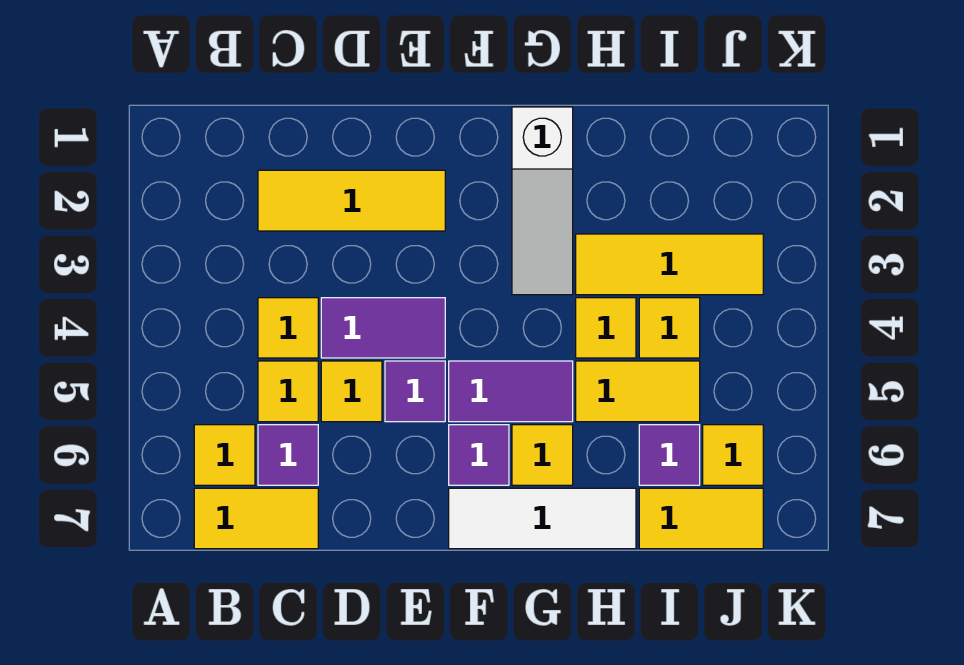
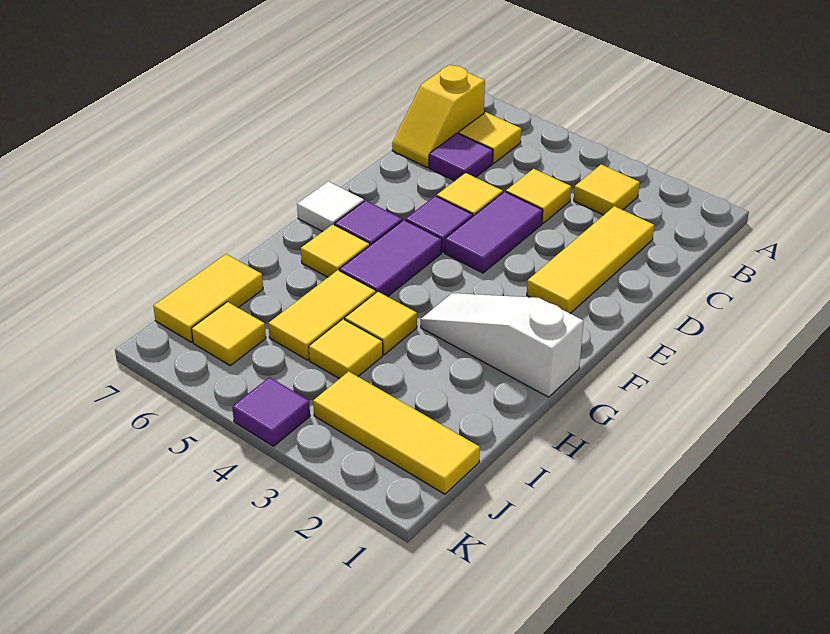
yellow tile B7:C7 level 1 -> yellow slope B7:C7 level 1 top B
yellow tile C5 level 1 -> yellow tile B3 level 1
white tile F7:H7 level 1 -> white tile F7 level 1
yellow tile H3:J3 level 1 -> yellow tile J1:J3 level 1
purple tile I6 level 1 -> purple tile K4 level 1

